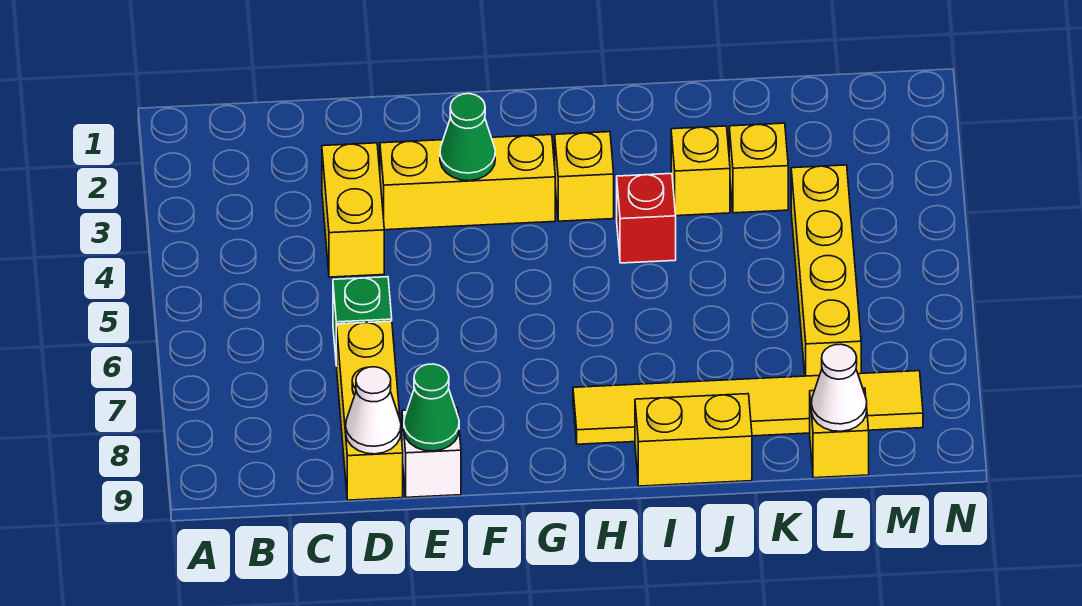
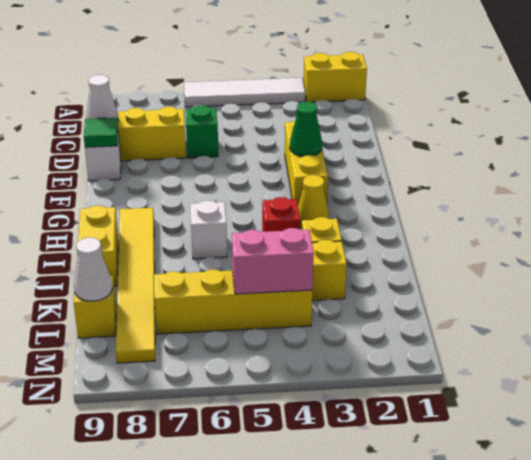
none -> white tile A3:A6 level 1
yellow brick D3:D4 level 1 -> yellow brick A1:A2 level 1
green cone E9 level 2 -> green tile E9 level 2
yellow brick H3 level 1 -> yellow cone H3 level 1
none -> white brick I6 level 1
none -> pink brick L4:L5 level 2

